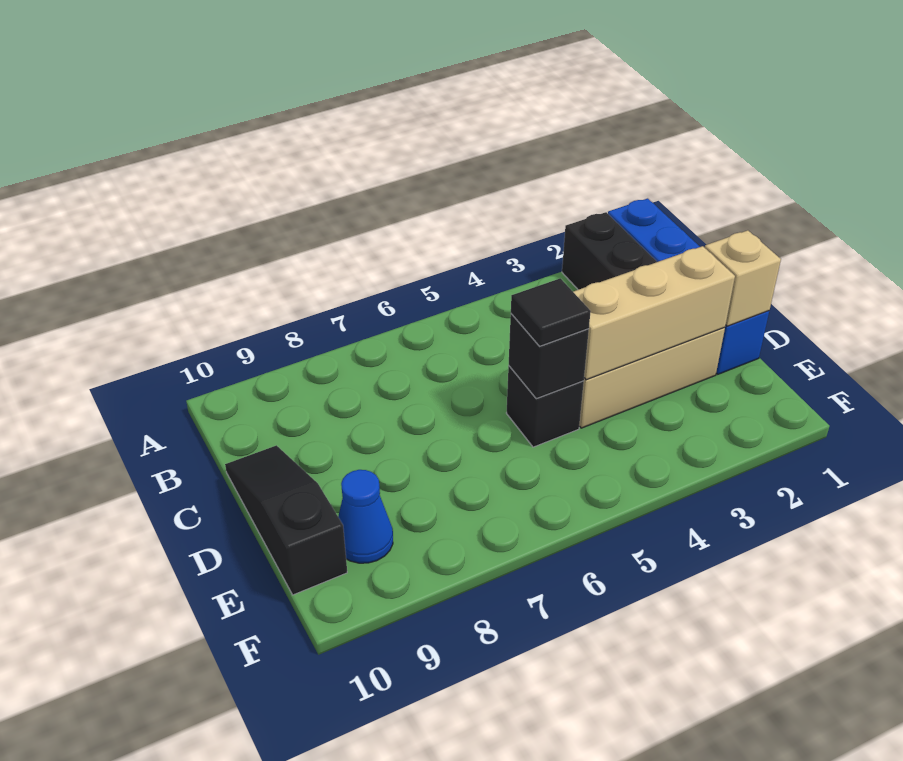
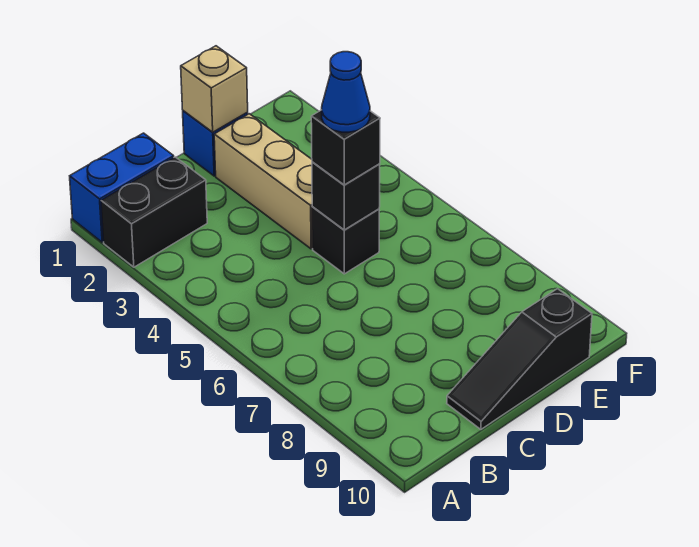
tan brick D2:D4 level 2 -> none
black tile D5 level 3 -> black brick D5 level 3
blue cone E9 level 1 -> blue cone D5 level 4

